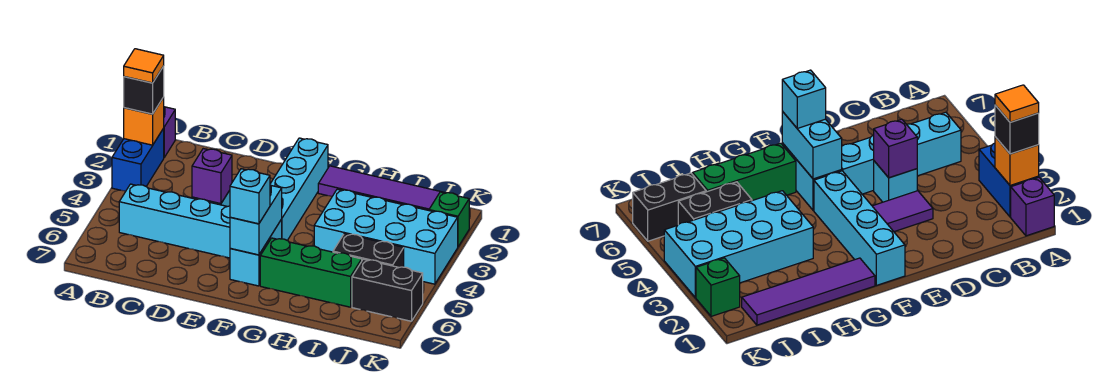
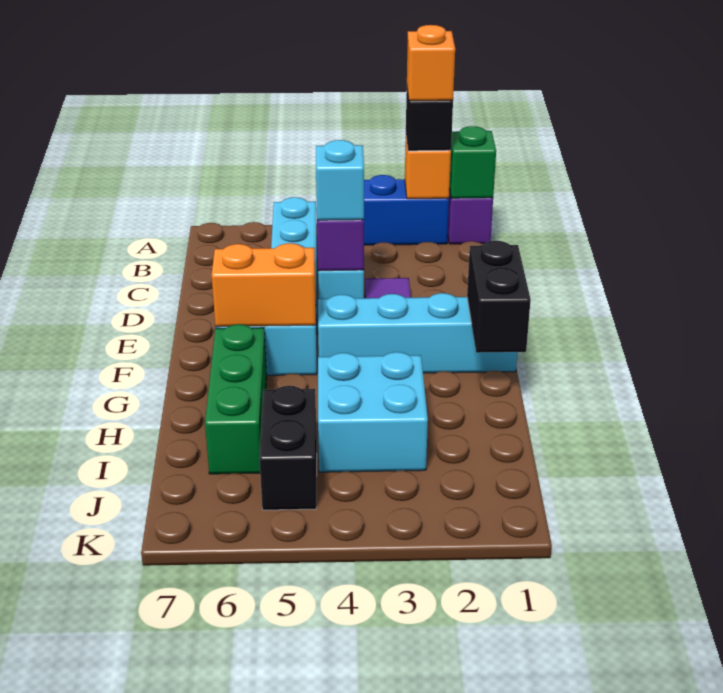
orange tile A2 level 4 -> orange brick A2 level 4
cyan brick F5:F6 level 2 -> orange brick F5:F6 level 2
cyan brick F6 level 3 -> cyan brick D4 level 3
purple tile G1:J1 level 1 -> none
cyan brick H3:K4 level 1 -> cyan brick H3:I4 level 1
black brick J6:K6 level 1 -> black brick F1:G1 level 2
green brick K2 level 1 -> green brick A1 level 2

